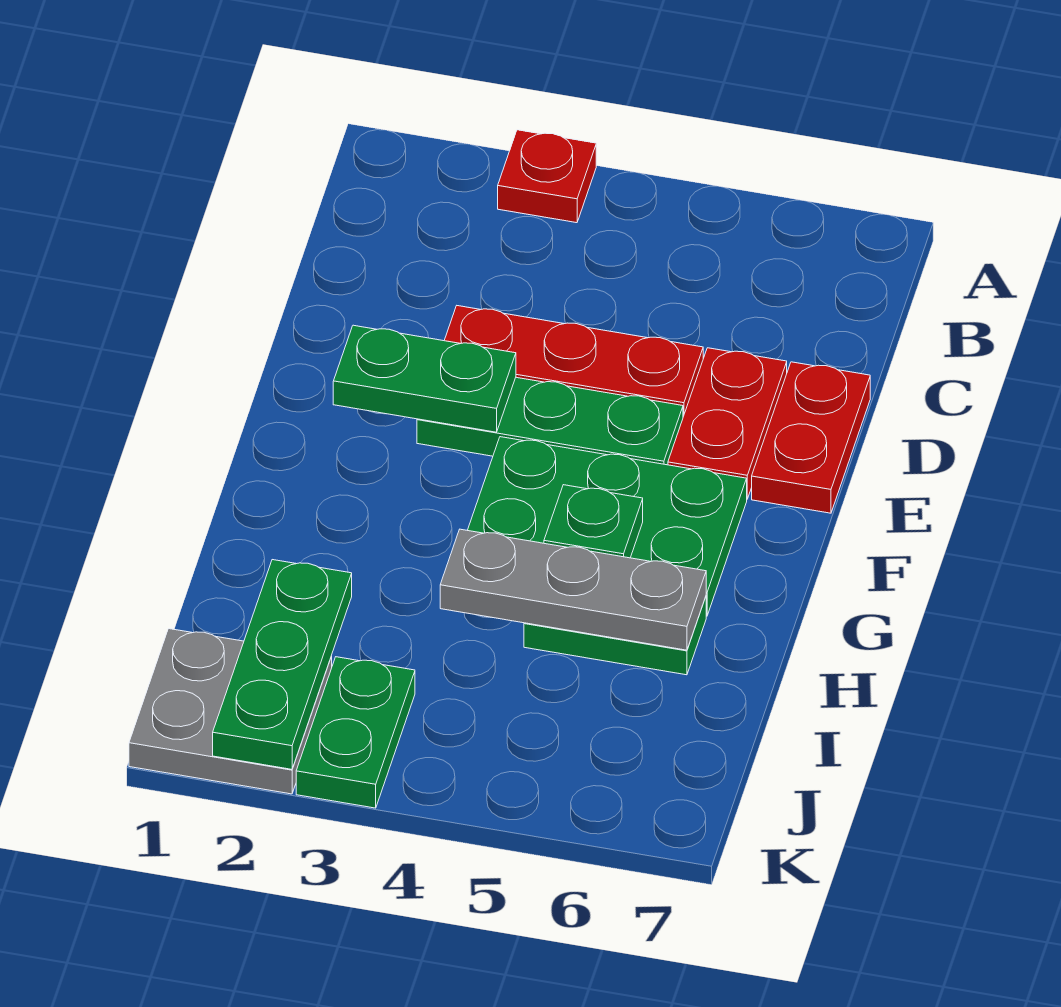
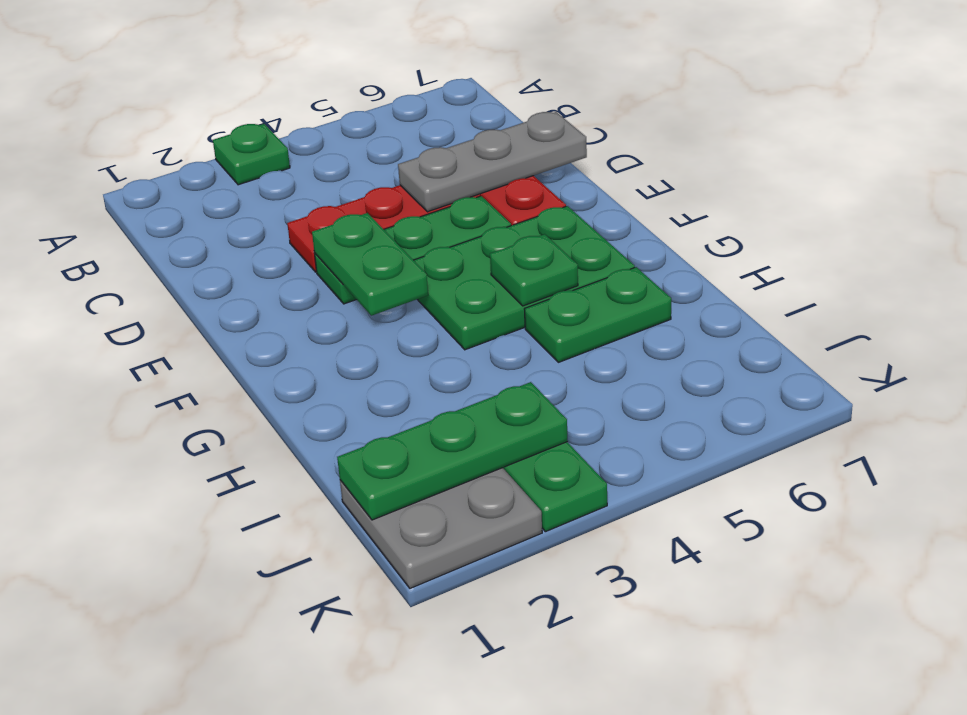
red plate A3 level 1 -> green plate A3 level 1
red plate D7:E7 level 1 -> none
green plate E2:E3 level 2 -> green plate E3:F3 level 2
grey plate H4:H6 level 2 -> grey plate D5:D7 level 2
green plate I2:K2 level 2 -> green plate J1:J3 level 2

